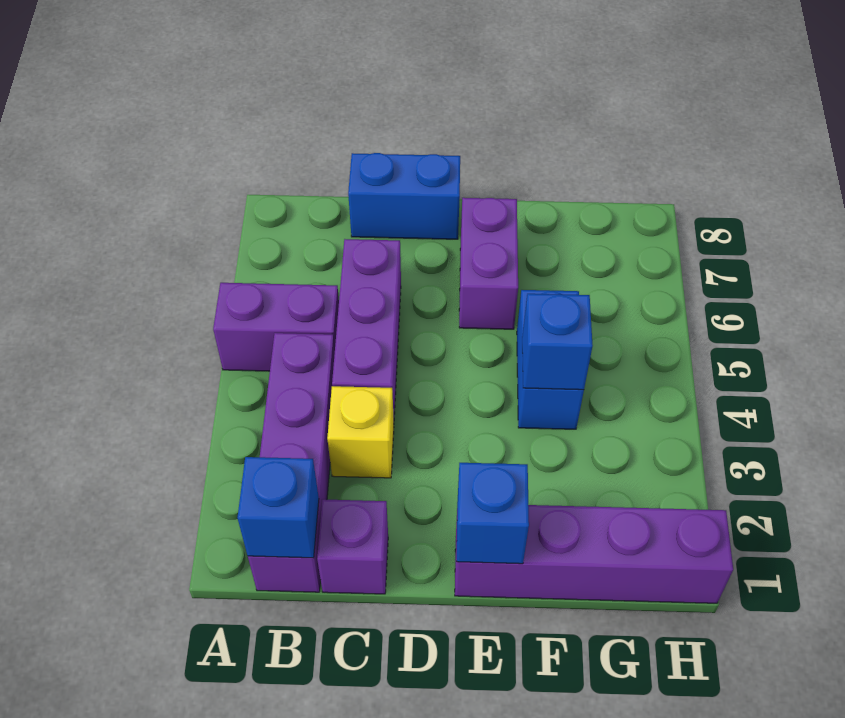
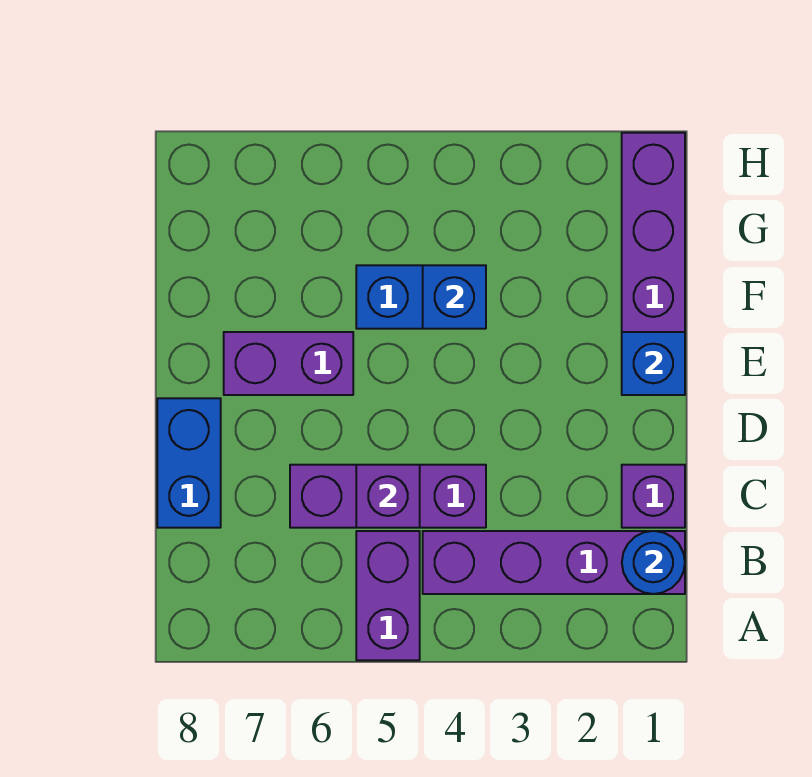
blue brick B1 level 2 -> blue round brick B1 level 2
yellow brick C3 level 1 -> none
none -> purple brick C5 level 2

